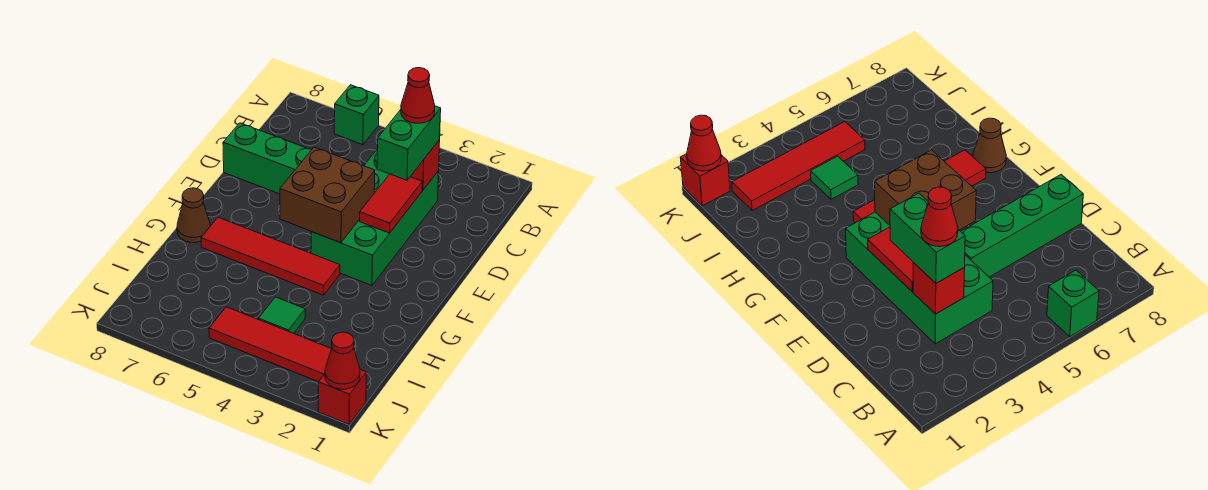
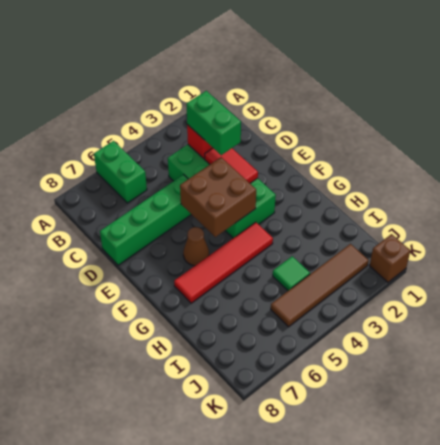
green brick A6 level 1 -> green brick A6:B6 level 1
red cone C3 level 4 -> none
brown cone G8 level 1 -> brown cone F6 level 1
red tile J2:J5 level 1 -> brown tile J2:J5 level 1
red brick K1 level 1 -> brown brick K1 level 1
red cone K1 level 2 -> none

